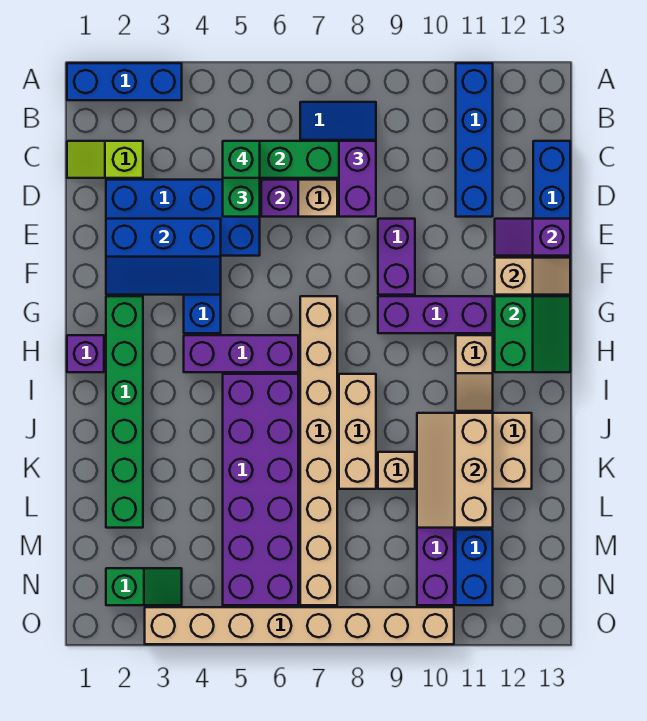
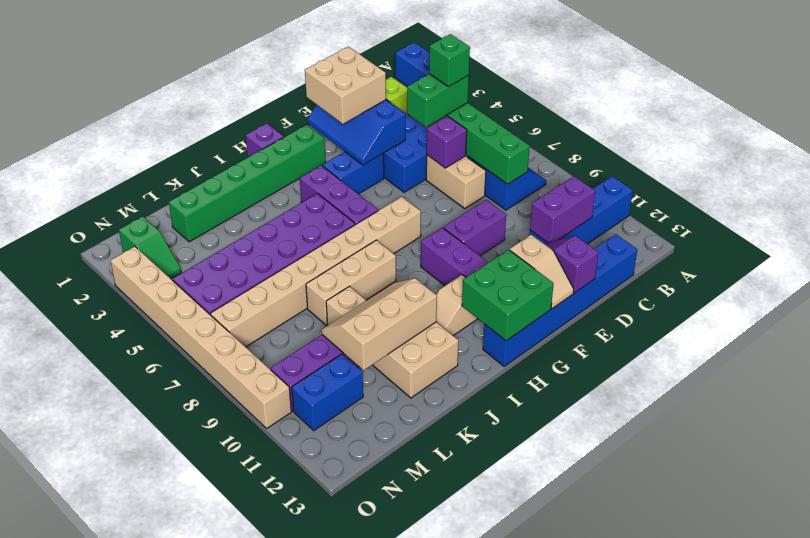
purple brick C8:D8 level 3 -> purple brick C11:D11 level 2
none -> tan brick E2:F3 level 3
green slope G12:H13 level 2 top 12 -> green brick G12:H13 level 2

